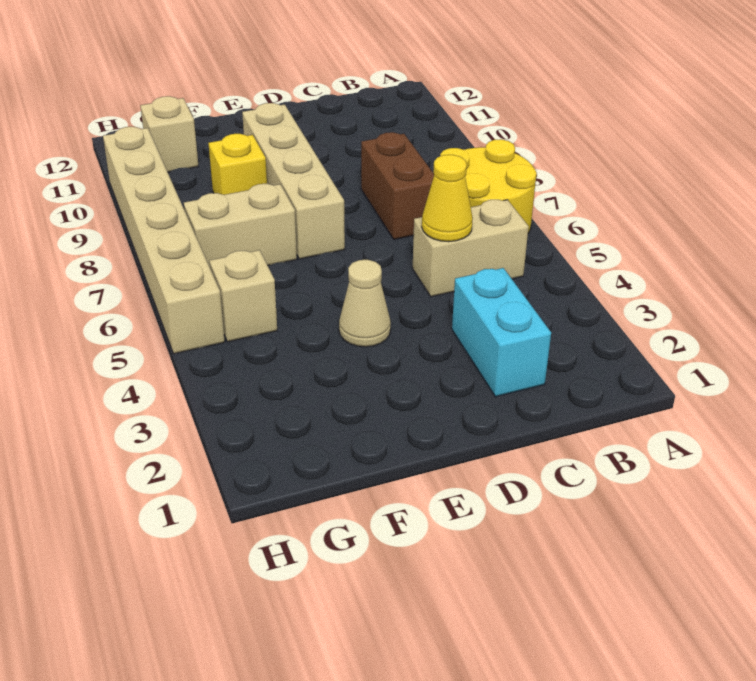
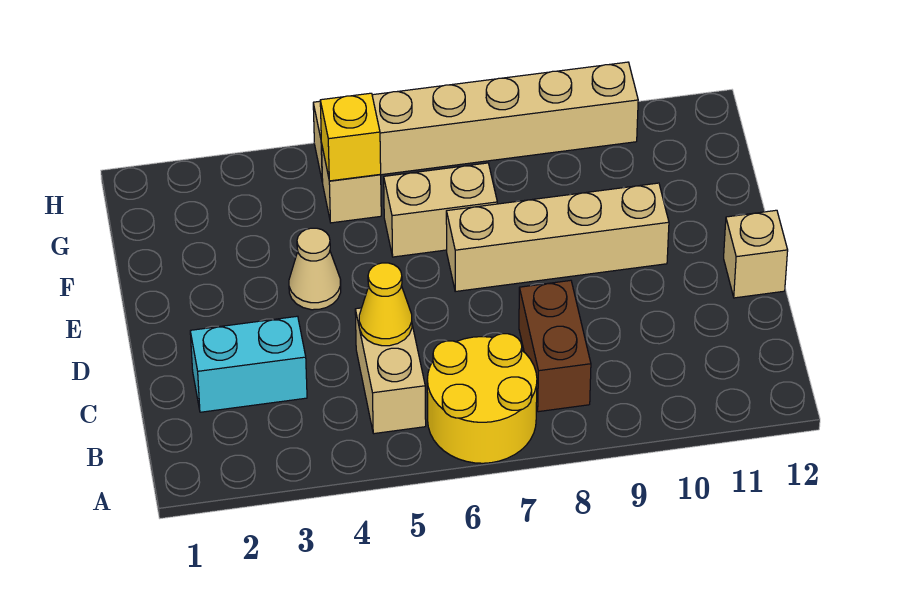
brown brick C7:C8 level 1 -> brown brick B8:C8 level 1
tan brick F7:G7 level 1 -> tan brick F6:F7 level 1
yellow brick F9 level 1 -> yellow brick G5 level 2
tan brick G11 level 1 -> tan brick D12 level 1

